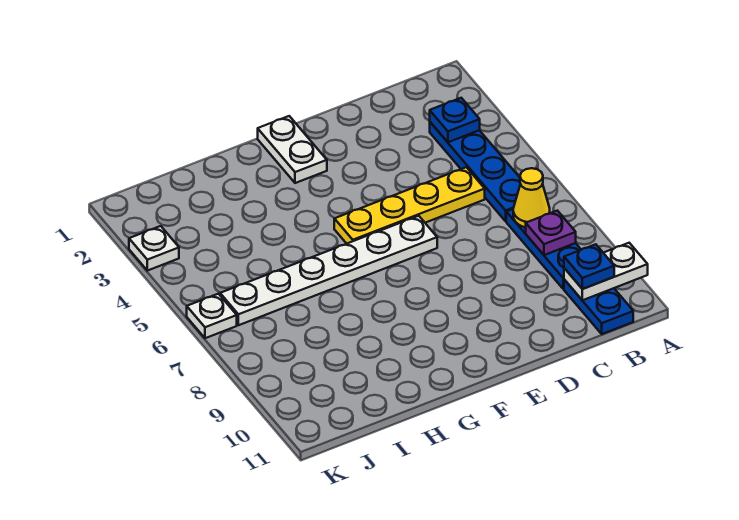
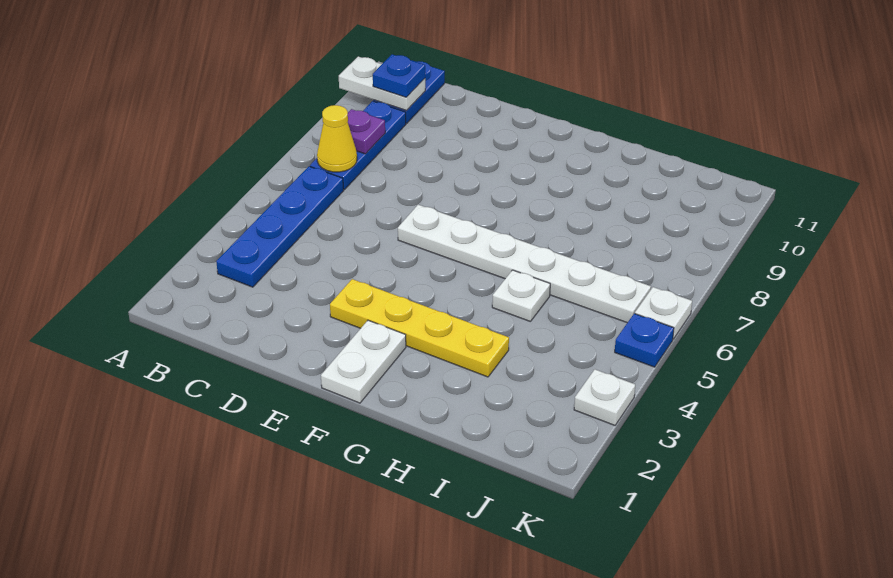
blue plate B3 level 2 -> blue plate K5 level 1
yellow plate C5:F5 level 1 -> yellow plate E3:H3 level 1
none -> white plate H5 level 1

